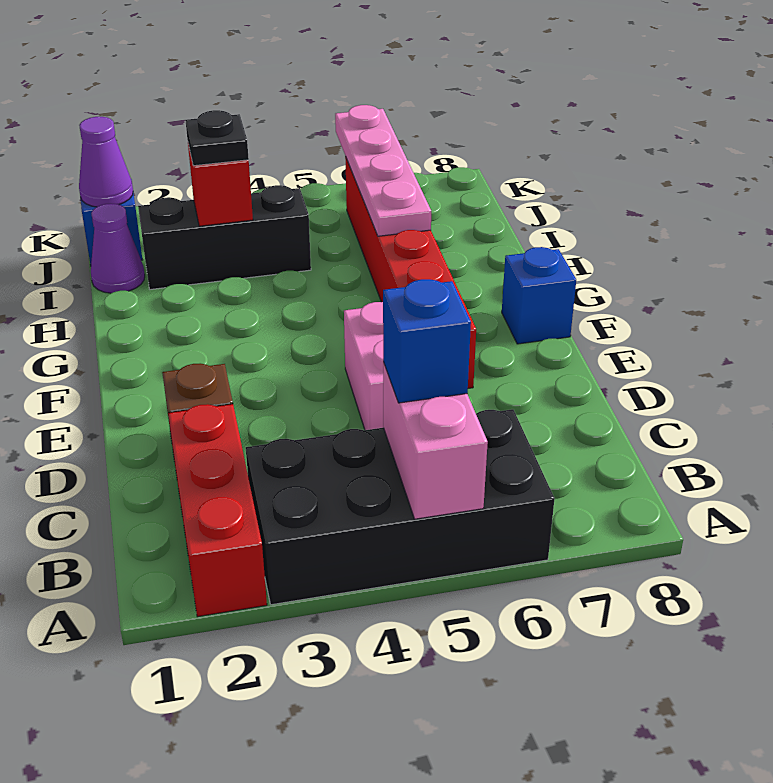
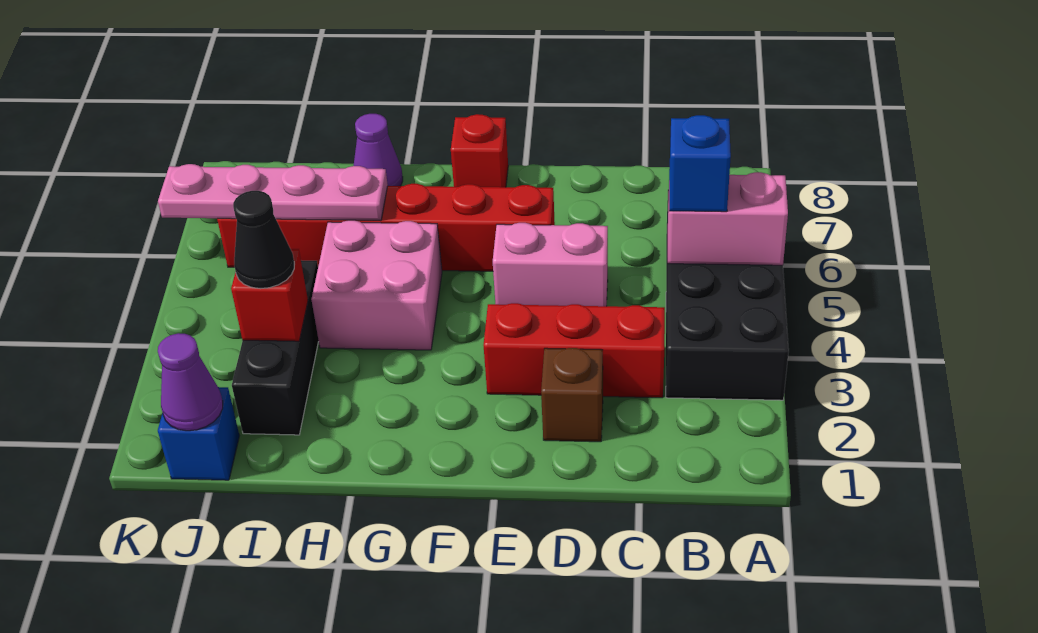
red brick A2:C2 level 1 -> red brick C3:E3 level 1
blue brick F8 level 1 -> red brick F8 level 1
none -> pink brick G4:H5 level 1
purple cone I1 level 1 -> purple cone H8 level 1
black plate I3 level 3 -> black cone I3 level 3

